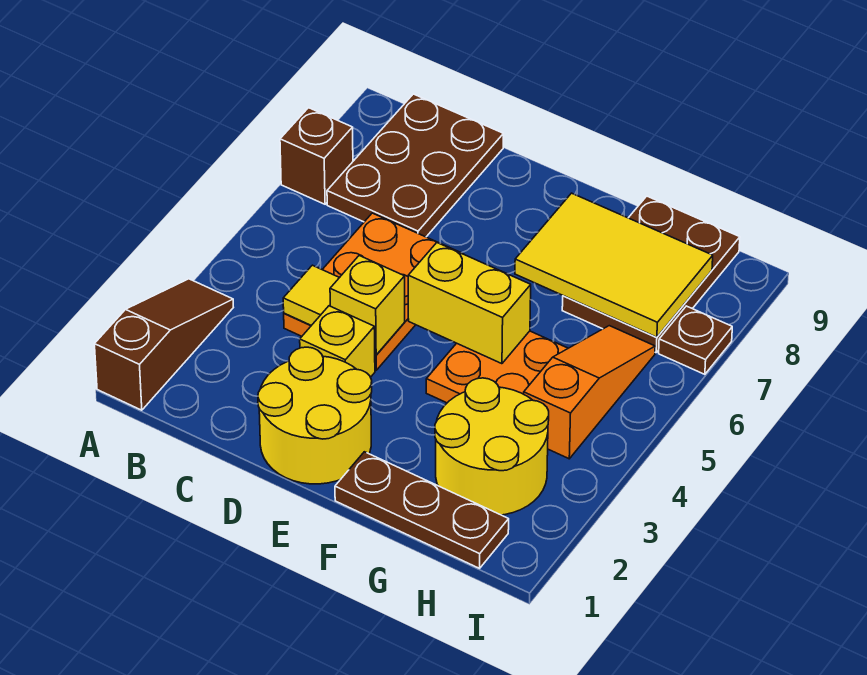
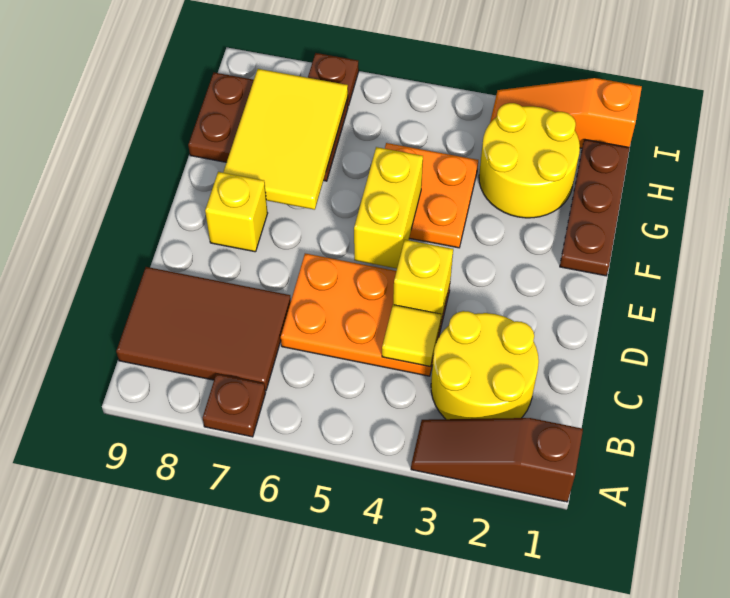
brown brick A7 level 1 -> brown plate A7 level 1
brown plate B7:C9 level 1 -> brown tile B7:C9 level 1
yellow round brick D1:E2 level 1 -> yellow round brick B2:C3 level 1
yellow brick D3 level 1 -> yellow brick E8 level 1
orange slope H4:H6 level 1 top 4 -> orange slope I1:I3 level 1 top 1

